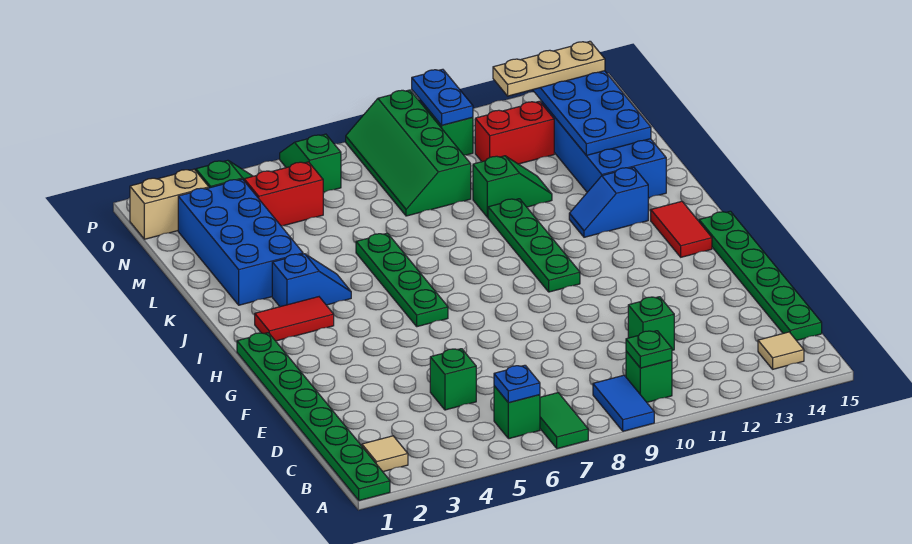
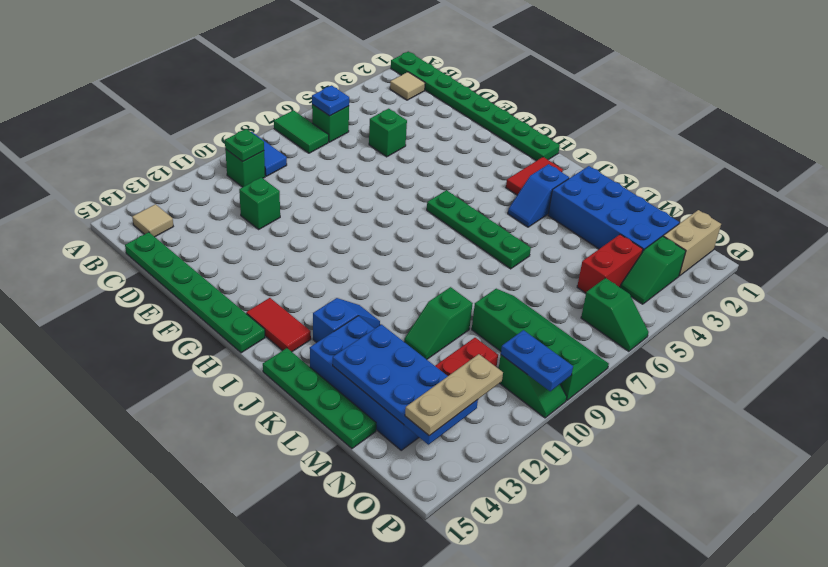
green plate H10:K10 level 1 -> green plate J15:M15 level 1

